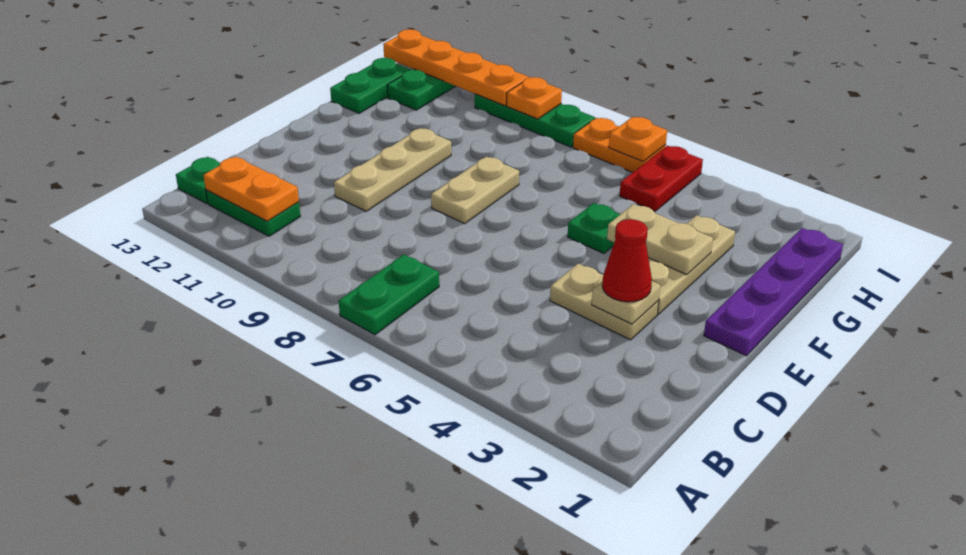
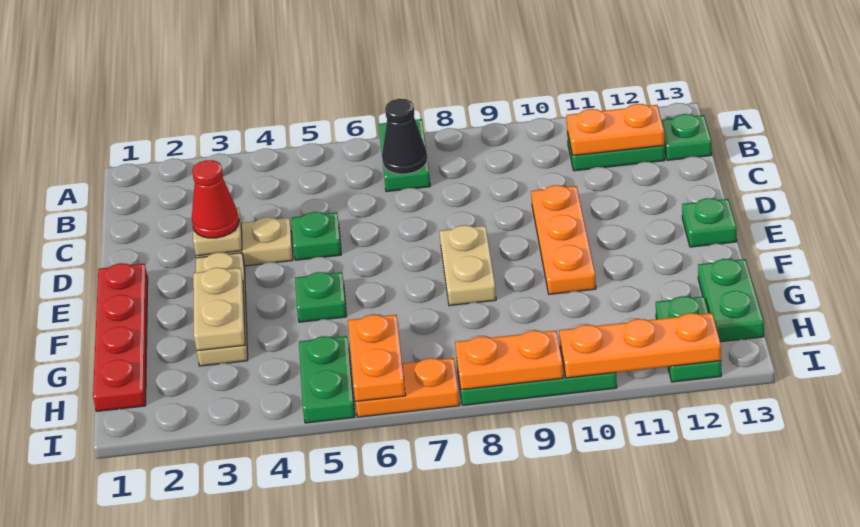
none -> black cone B7 level 2
none -> green plate D5 level 1
tan plate D10:F10 level 1 -> orange plate D10:F10 level 1
purple plate E1:H1 level 1 -> red plate E1:H1 level 1
none -> green plate E13 level 1
tan plate F3:F4 level 2 -> tan plate F3:G3 level 2
red plate H5:I5 level 1 -> green plate H5:I5 level 1
orange plate I6 level 2 -> orange plate H6:I6 level 2
orange plate I9 level 2 -> orange plate I8:I9 level 2
orange plate I10:I13 level 2 -> orange plate I10:I12 level 2

